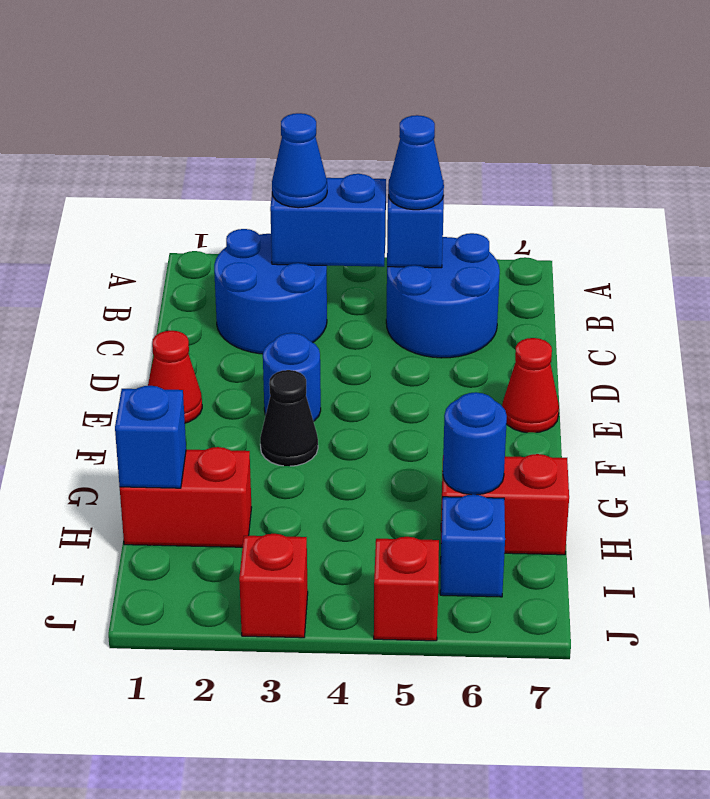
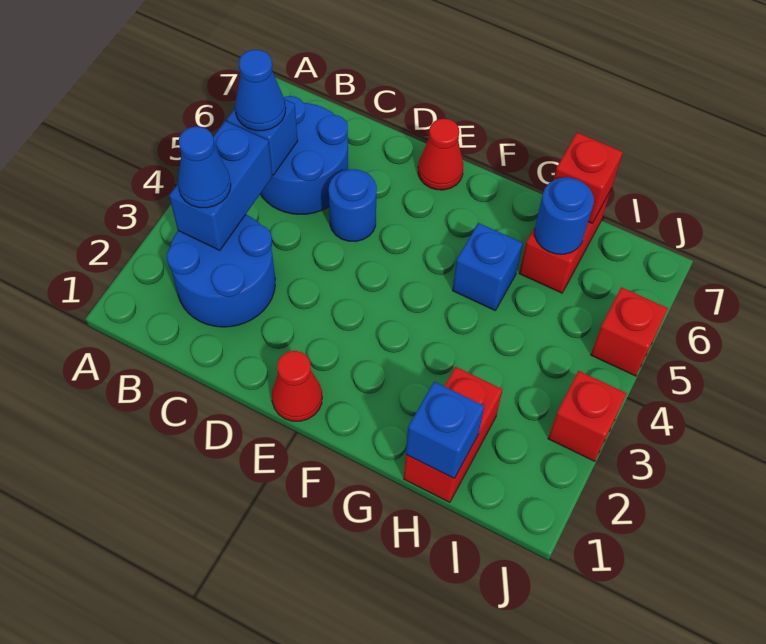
blue round brick E3 level 1 -> blue round brick D5 level 1
black cone F3 level 1 -> none
none -> red brick H7 level 2
blue brick I6 level 1 -> blue brick G5 level 1

